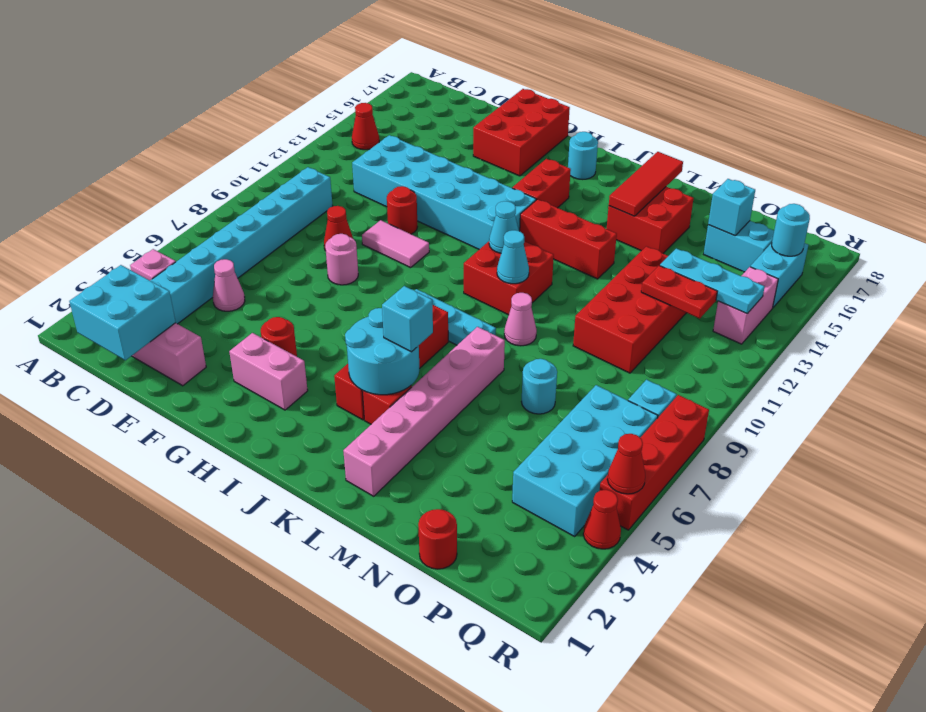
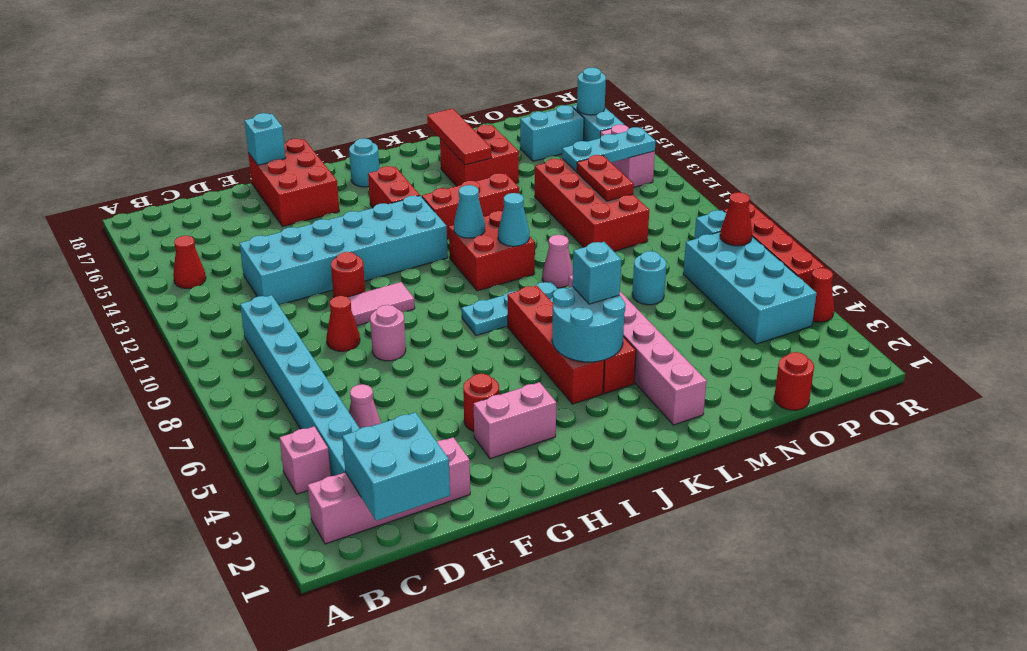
red plate O12:P12 level 2 -> red plate O11:O12 level 2
cyan brick O16 level 2 -> cyan brick F18 level 2
red cone R5 level 2 -> red cone Q7 level 2

